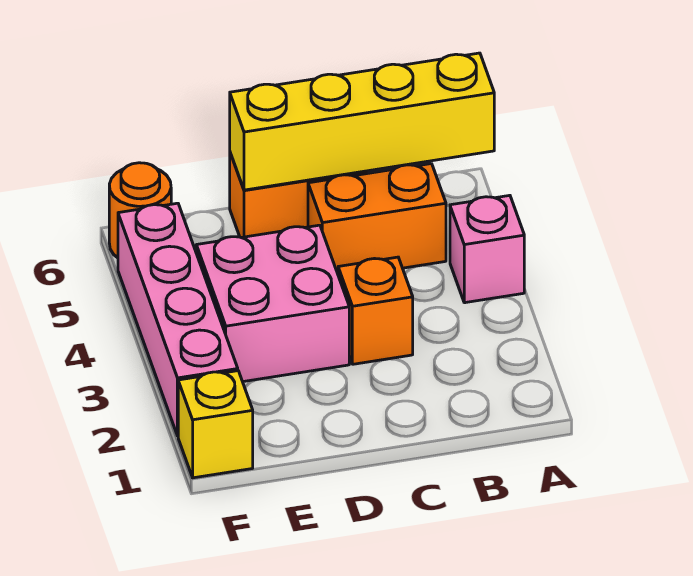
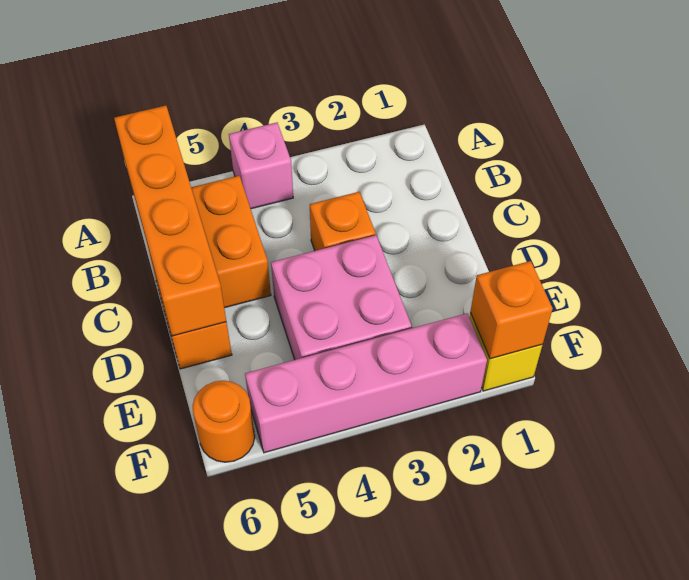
yellow brick A6:D6 level 2 -> orange brick A6:D6 level 2
none -> orange brick F1 level 2

